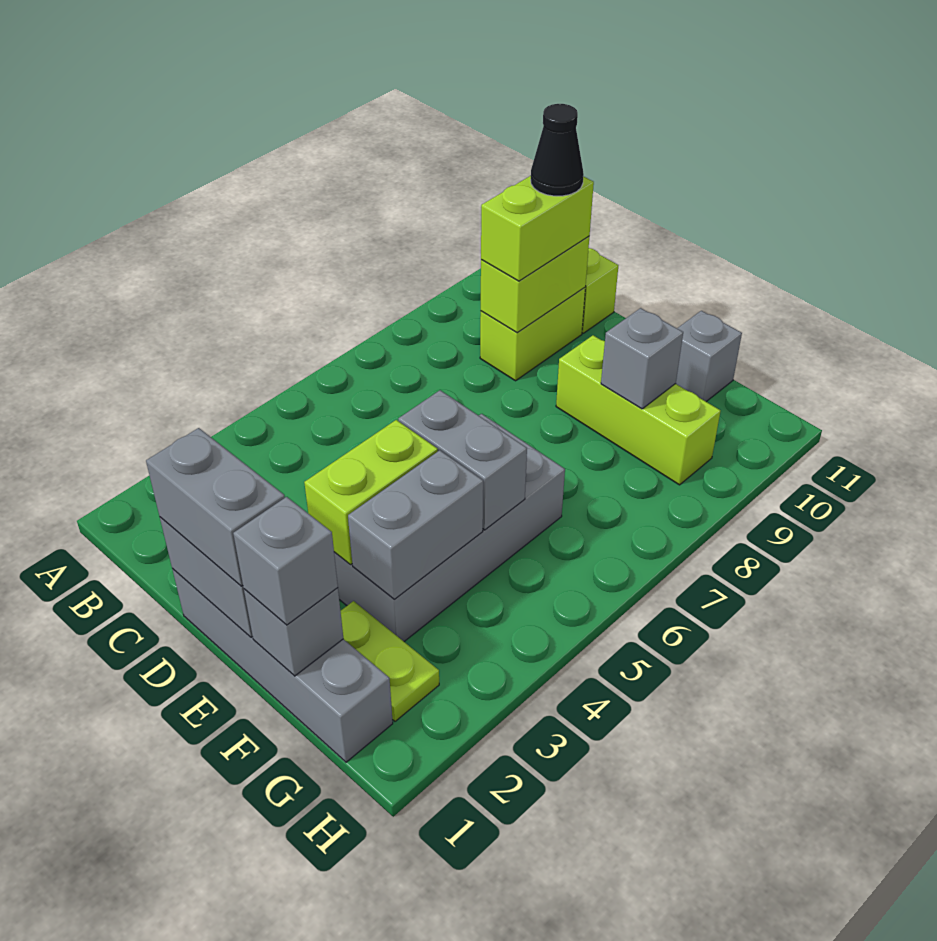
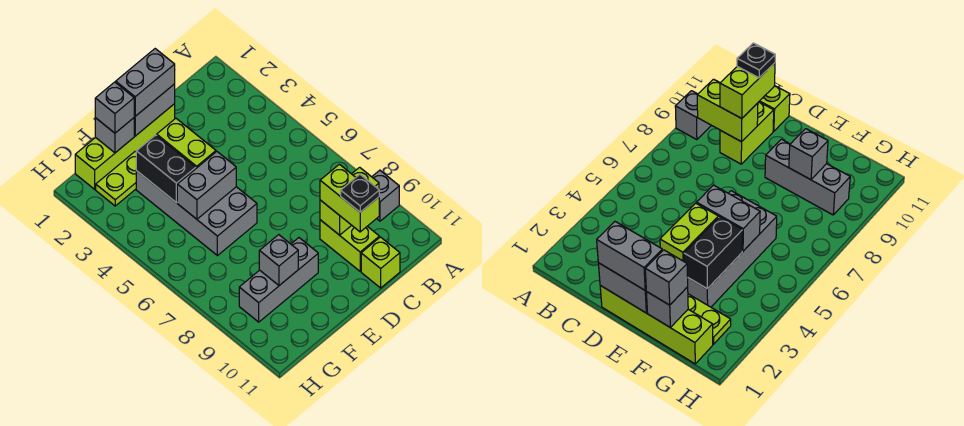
lime brick C9:C10 level 2 -> lime brick B9:C9 level 2
black cone C10 level 4 -> black plate C10 level 4
grey brick D1:G1 level 1 -> lime brick D1:G1 level 1
lime brick E9:G9 level 1 -> grey brick E9:G9 level 1
grey brick F3:F4 level 2 -> black brick F3:F4 level 2
grey brick F11 level 1 -> grey brick A9 level 1

